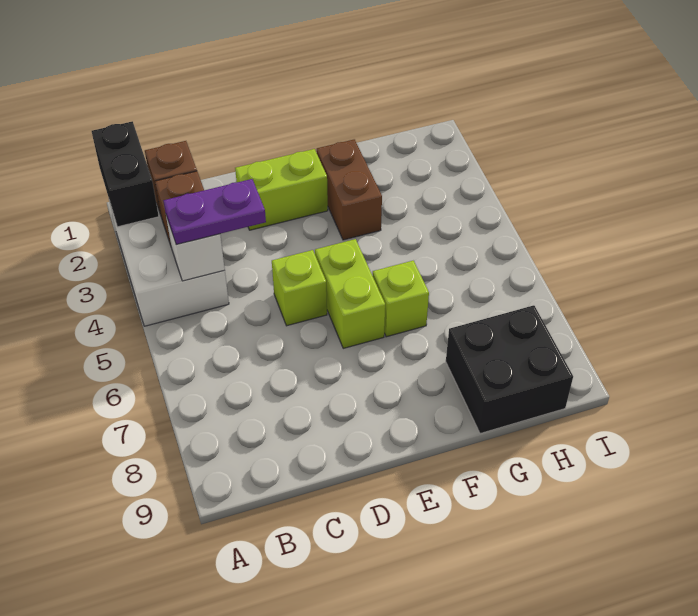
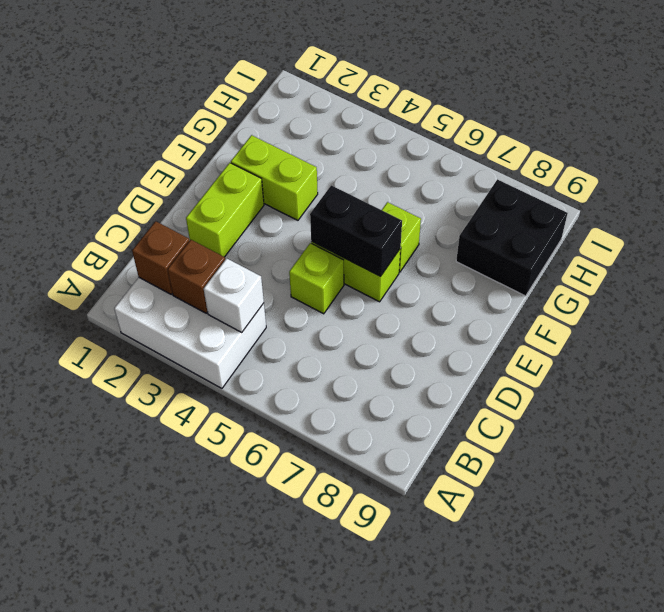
black brick A1:A2 level 2 -> black brick E5:E6 level 2
purple plate B4:C4 level 3 -> none
brown brick F2:F3 level 1 -> lime brick F2:F3 level 1

